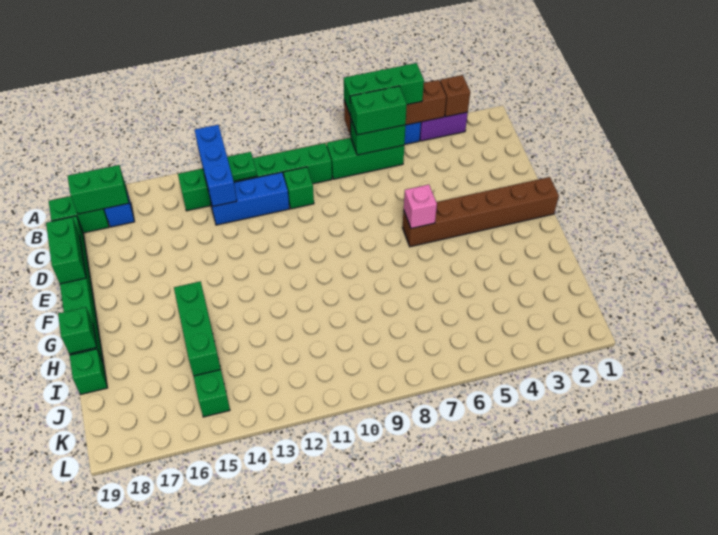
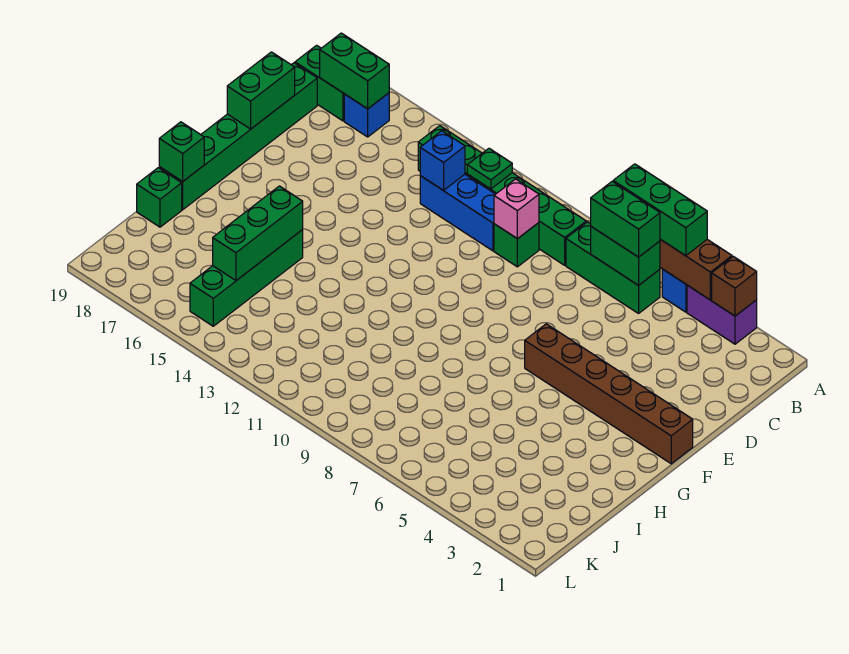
blue brick A13:C13 level 2 -> blue brick C13 level 2
pink brick F6 level 2 -> pink brick C10 level 2

